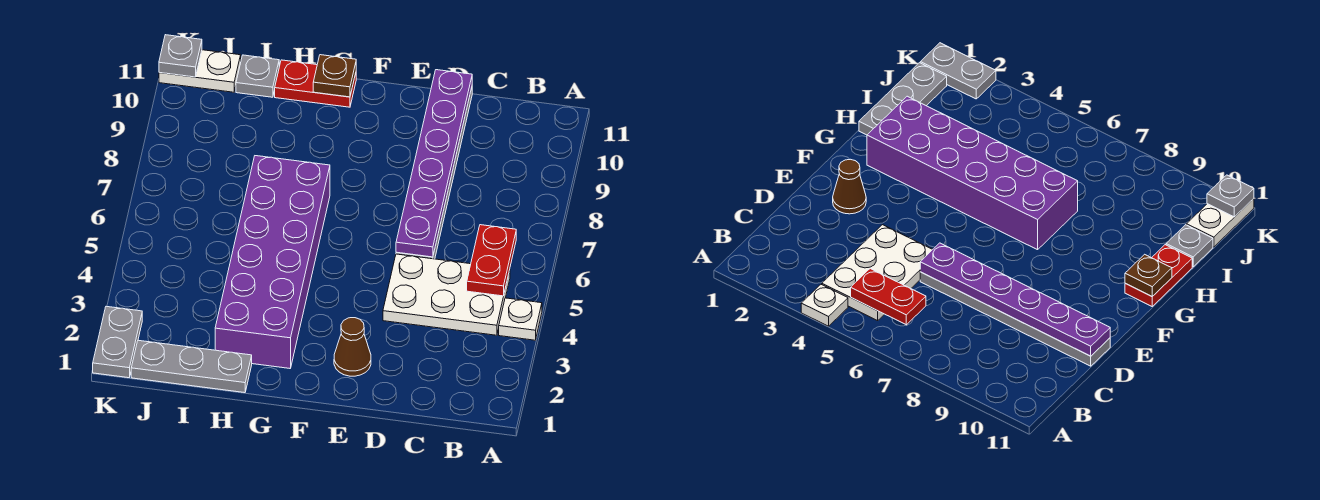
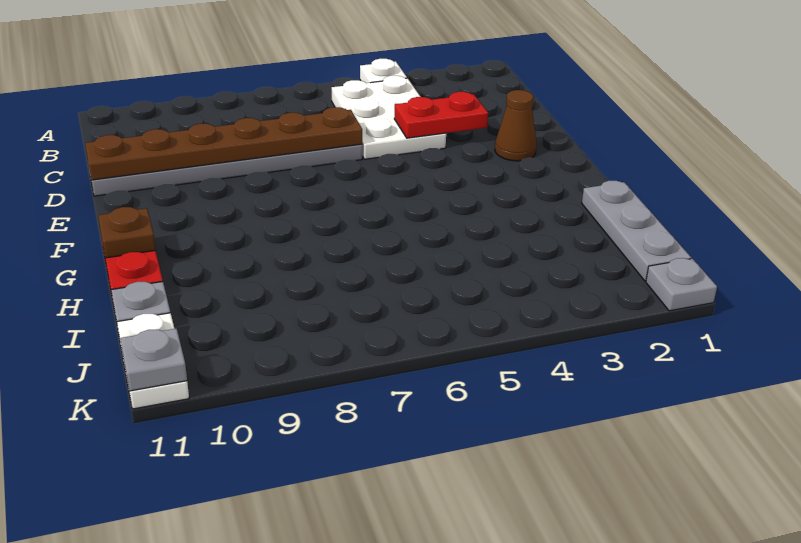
red plate B5:B6 level 2 -> red plate D3:D4 level 2
purple plate D6:D11 level 2 -> brown plate D6:D11 level 2
purple brick G2:H7 level 1 -> none
grey plate K1:K2 level 1 -> grey plate K1 level 1

